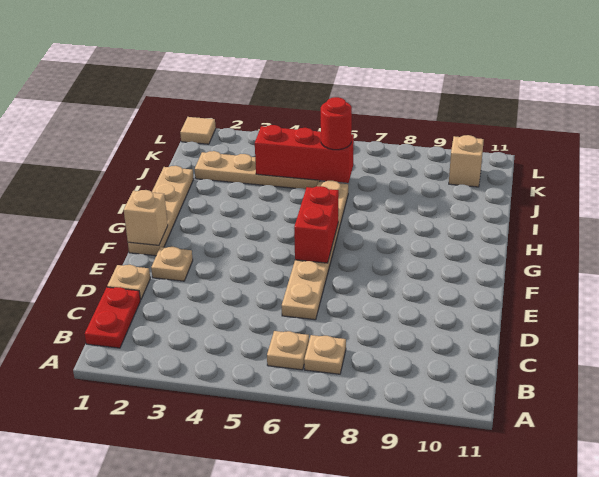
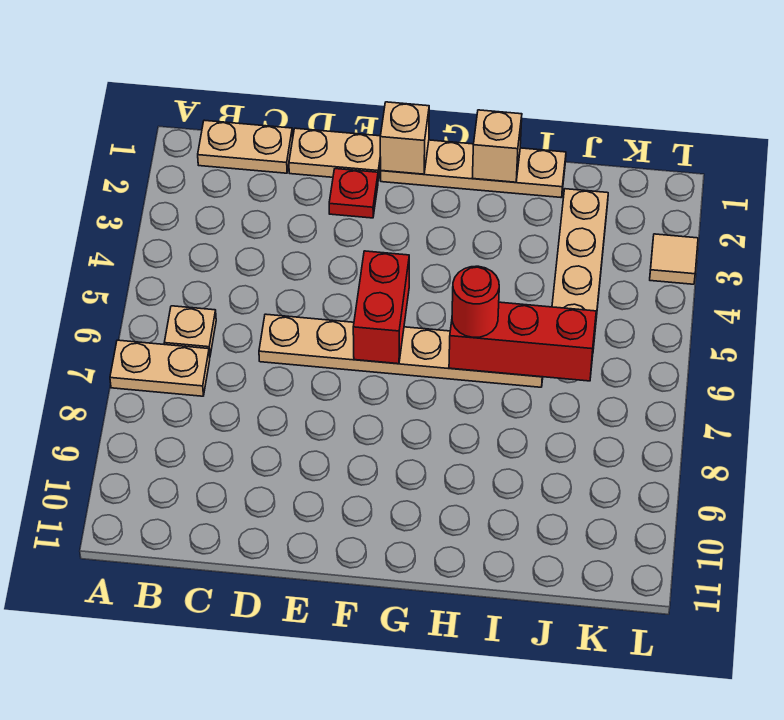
red plate B1:C1 level 1 -> tan plate B1:C1 level 1
tan plate B7 level 1 -> tan plate A7:B7 level 1
tan plate D1 level 1 -> tan plate D1:E1 level 1
tan plate E2 level 1 -> red plate E2 level 1
red brick F6:G6 level 2 -> red brick F5:F6 level 2
red brick J4:J6 level 2 -> red brick H6:J6 level 2
red round brick J6 level 3 -> red round brick H6 level 3
tan brick K10 level 1 -> tan brick H1 level 2
tan tile L1 level 1 -> tan tile L3 level 1

